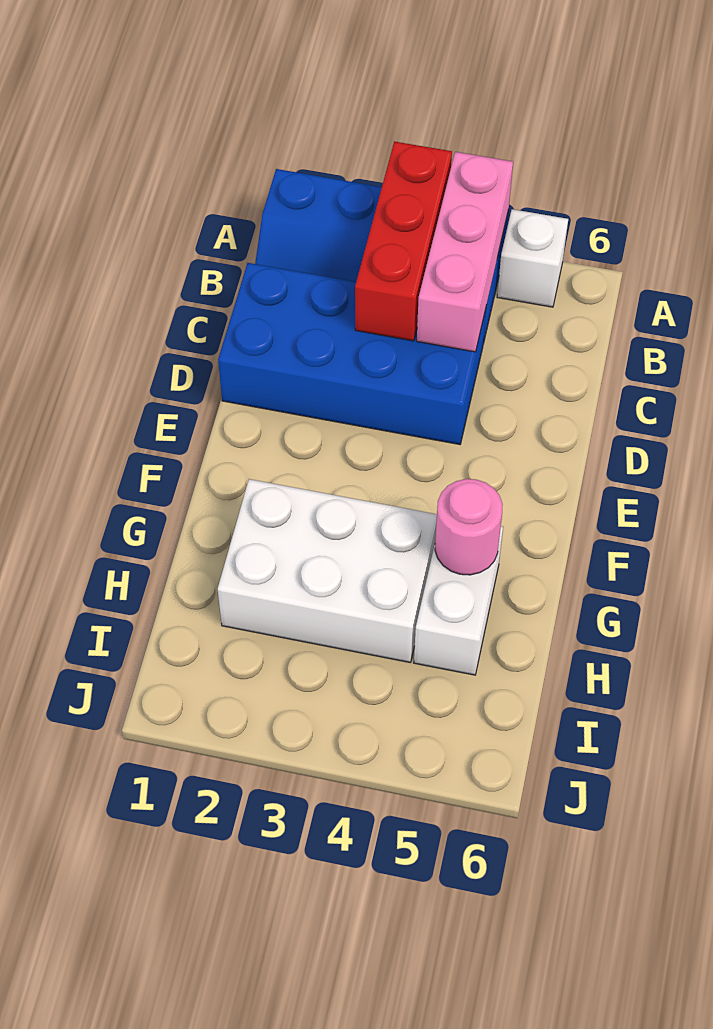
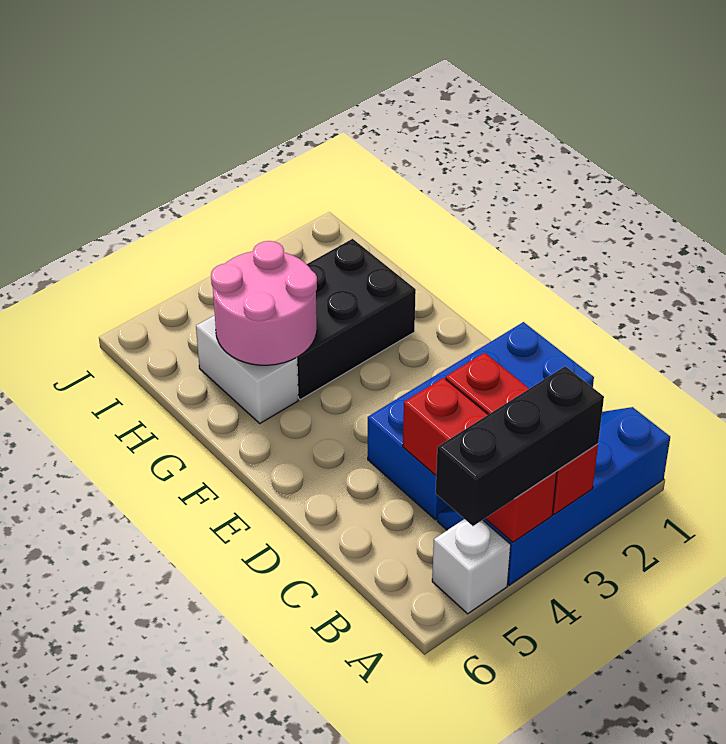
none -> black brick A3:A5 level 3
pink brick A4:C4 level 2 -> red brick A4:C4 level 2
white brick G2:H4 level 1 -> black brick G2:H4 level 1
pink round brick G5 level 2 -> pink round brick G4:H5 level 2

